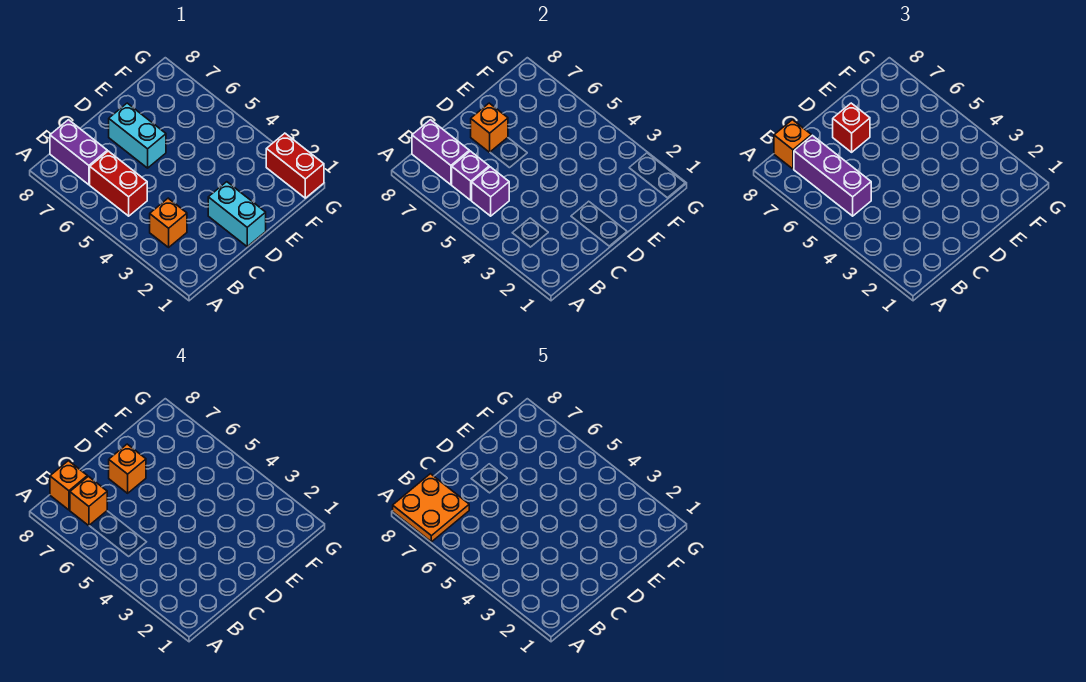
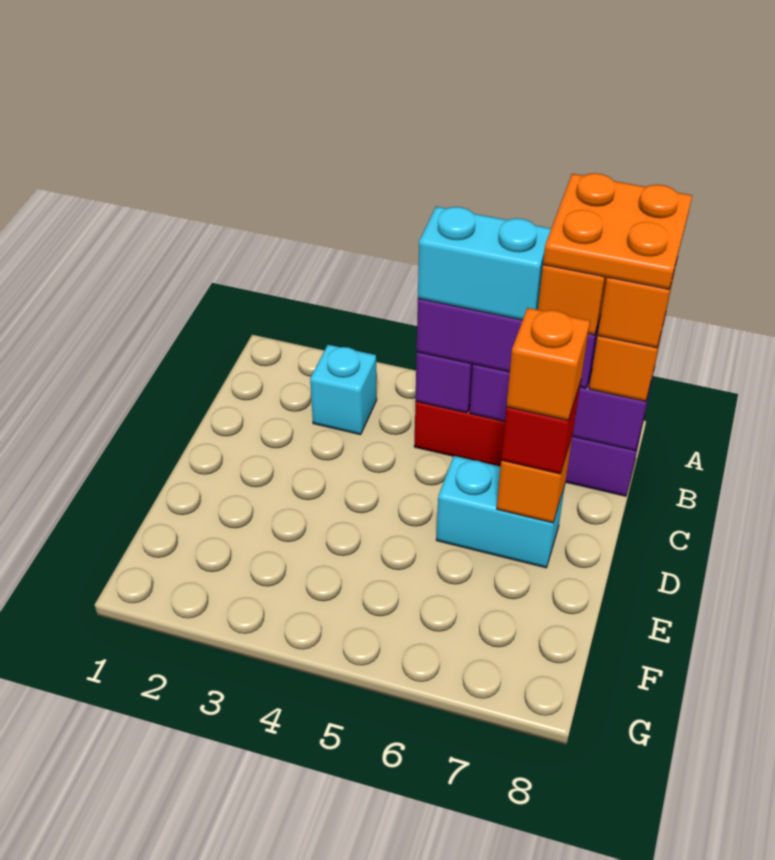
orange brick B3 level 1 -> cyan brick B3 level 1
cyan brick D1:D2 level 1 -> cyan brick B5:B6 level 4
red brick G1:G2 level 1 -> none

